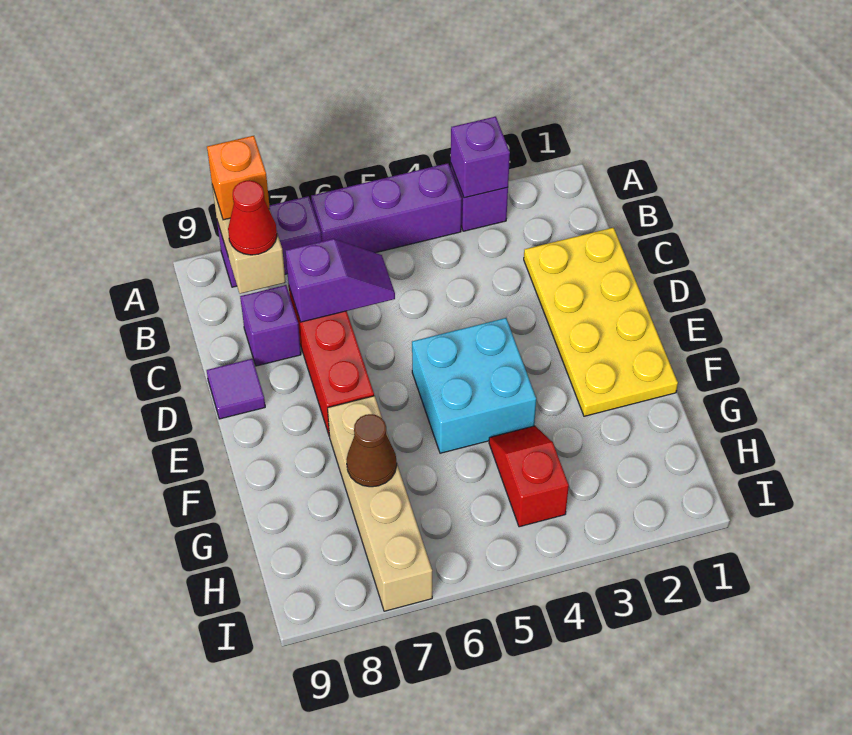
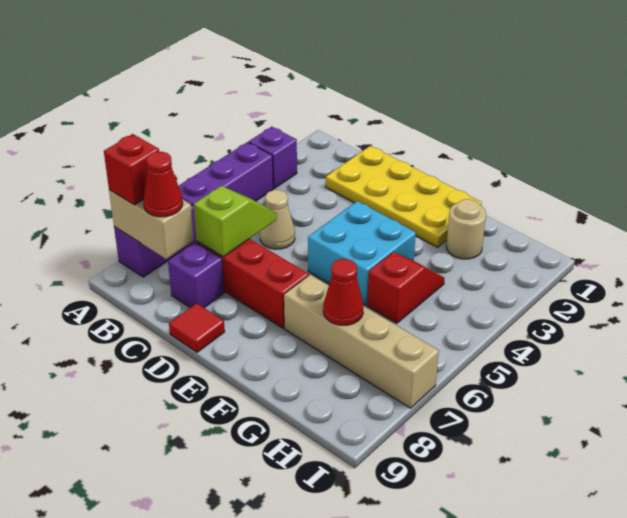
purple brick A3 level 2 -> none
orange brick A8 level 3 -> red brick A8 level 3
none -> tan cone C5 level 1
purple slope C6:C7 level 2 top 7 -> lime slope C6:C7 level 2 top 7
purple tile D9 level 1 -> red tile D9 level 1
none -> tan round brick G2 level 1
red slope G4:H4 level 1 top H -> red slope G4:G5 level 1 top 5
brown cone G7 level 2 -> red cone G7 level 2

